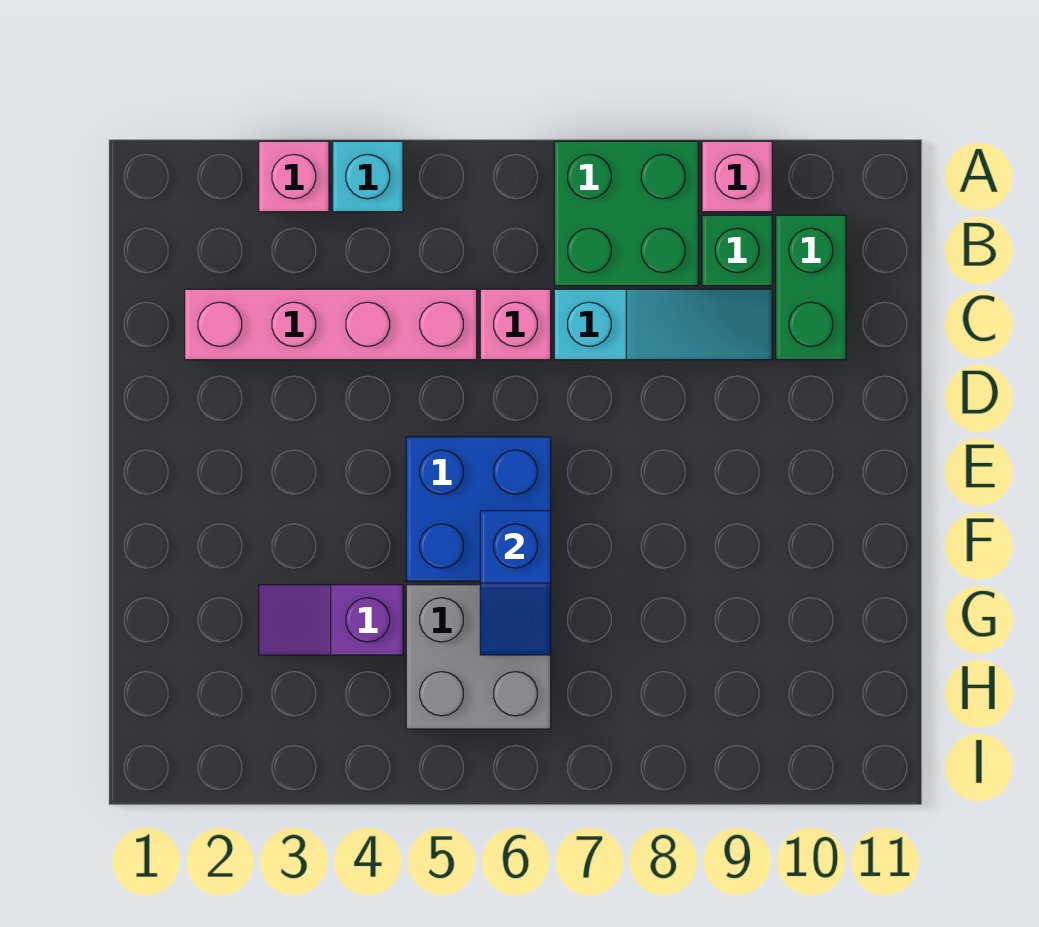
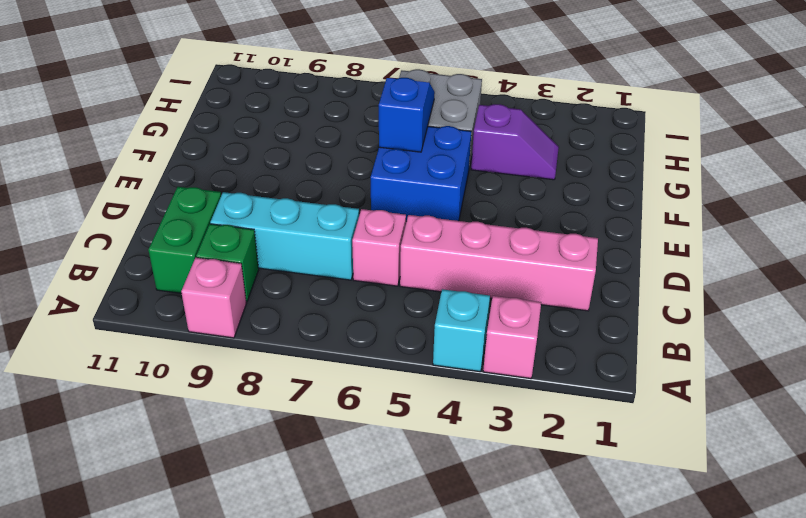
green brick A7:B8 level 1 -> none
cyan slope C7:C9 level 1 top 7 -> cyan brick C7:C9 level 1

